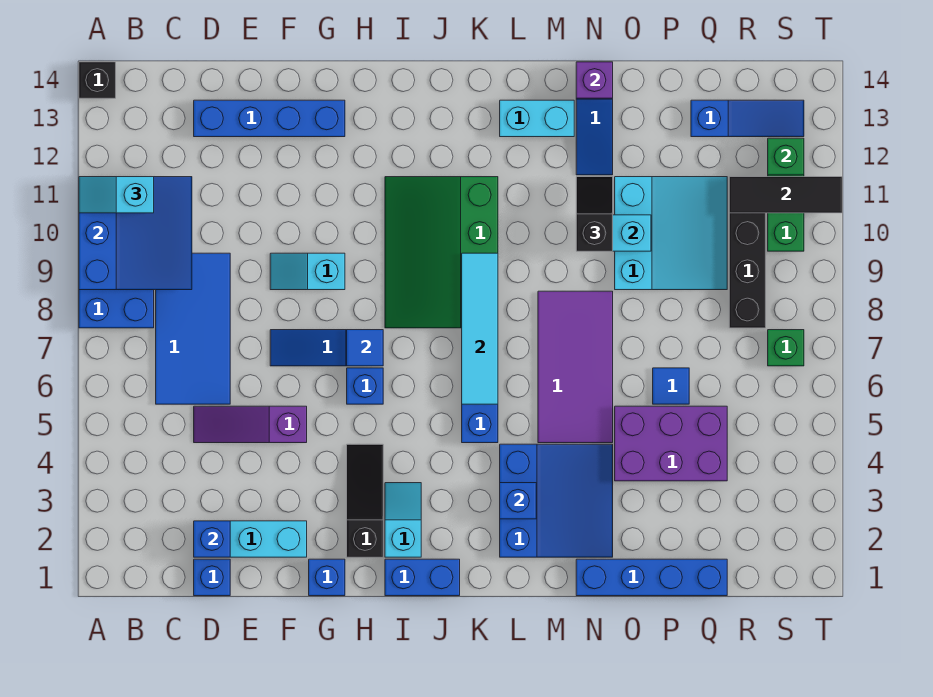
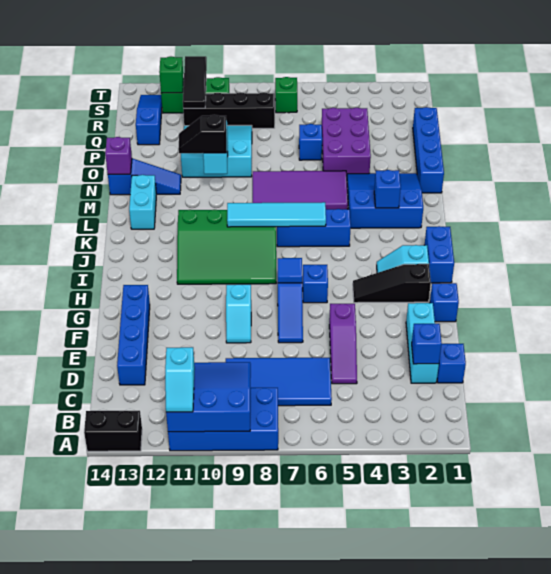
black brick A14 level 1 -> black brick A13:A14 level 1
blue tile P6 level 1 -> blue brick P6 level 1

